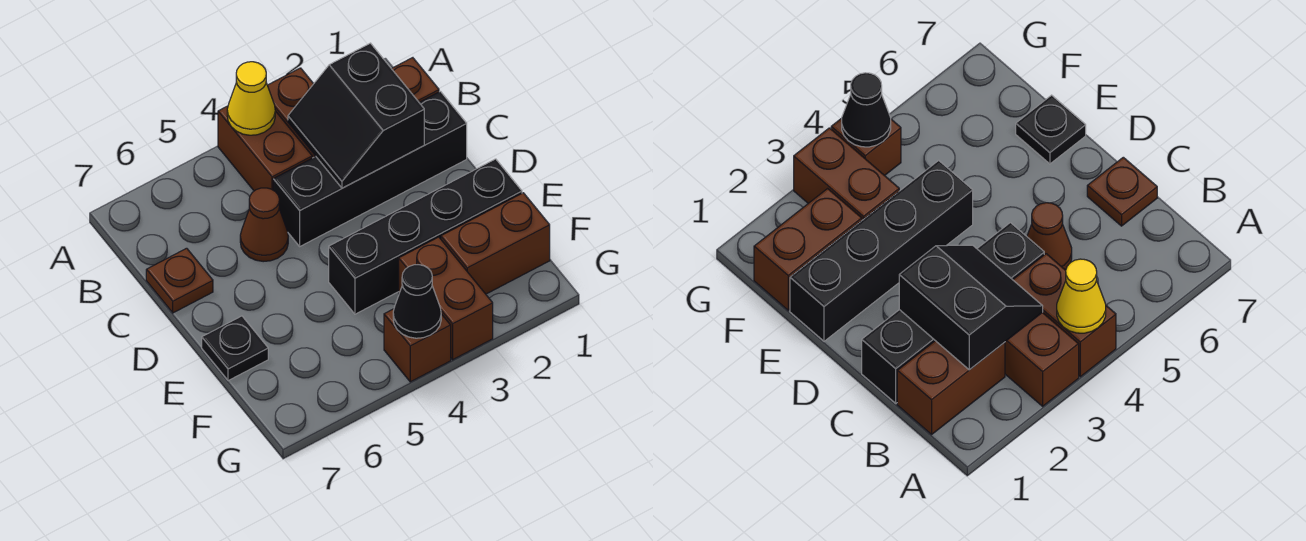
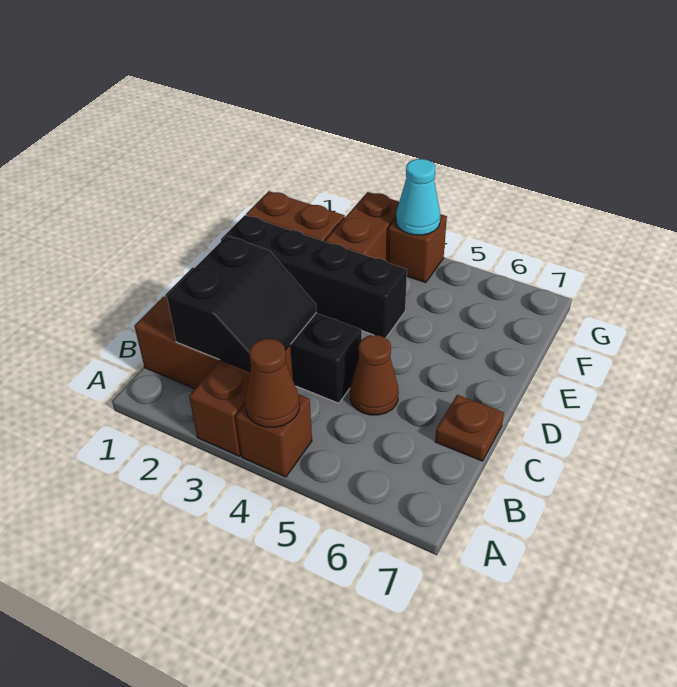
brown brick A4:B4 level 1 -> brown brick A4 level 1
yellow cone A4 level 2 -> brown cone A4 level 2
black plate E7 level 1 -> none
black cone G4 level 2 -> cyan cone G4 level 2

